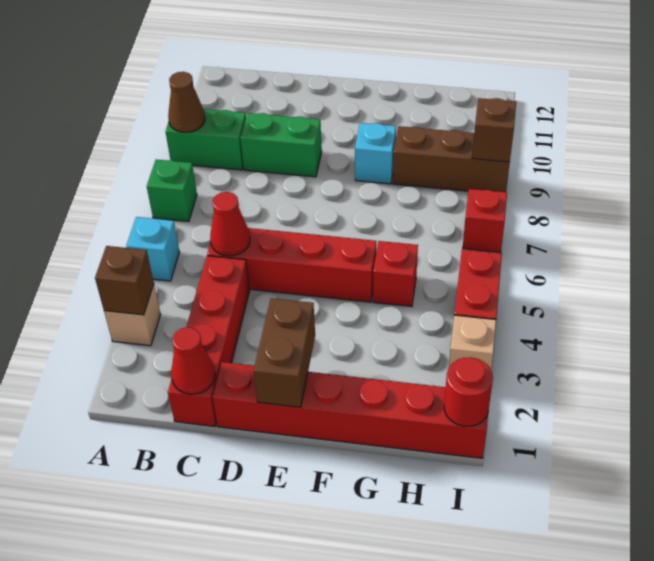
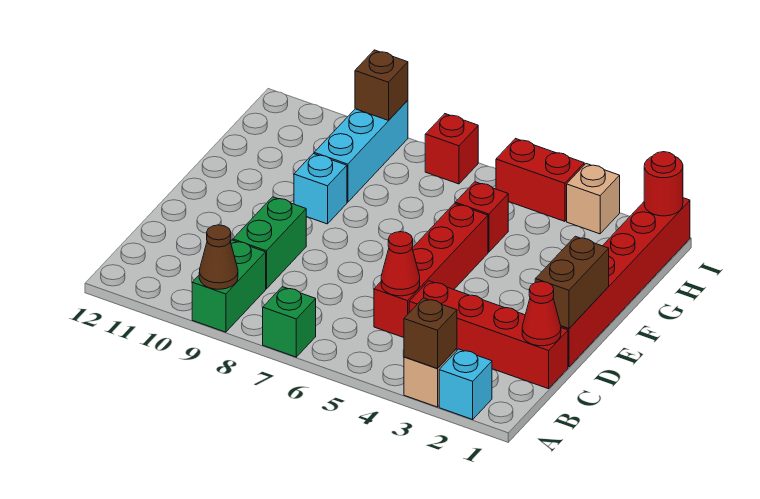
cyan brick A5 level 1 -> cyan brick A2 level 1
brown brick E1:E2 level 2 -> brown brick D1:E1 level 2
brown brick G9:I9 level 1 -> cyan brick G9:I9 level 1

